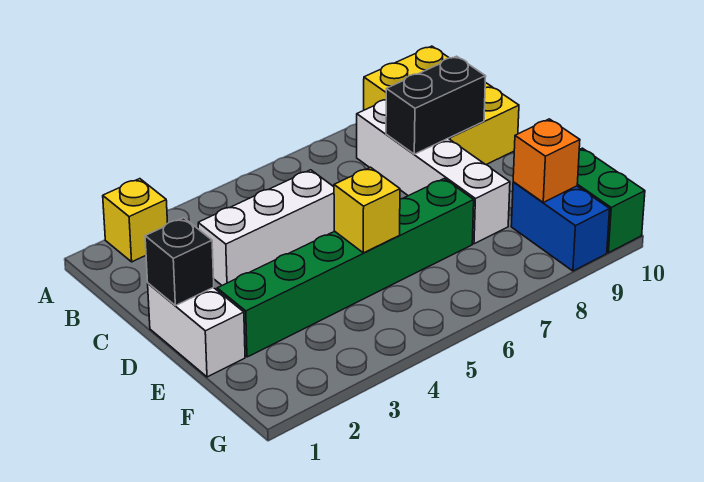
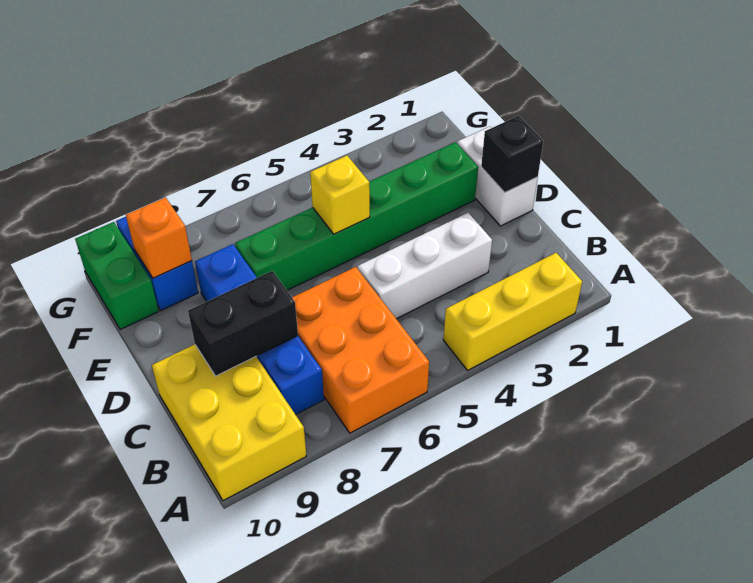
yellow brick A2 level 1 -> yellow brick A2:A4 level 1
none -> orange brick A6:C7 level 1
white brick B8:E8 level 1 -> blue brick B8:E8 level 1

